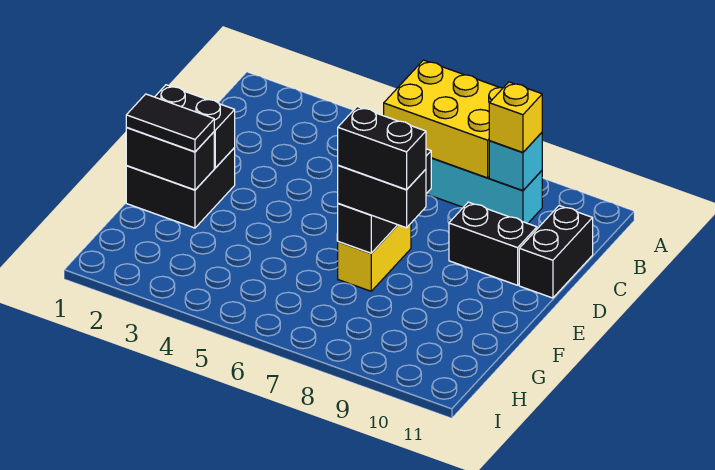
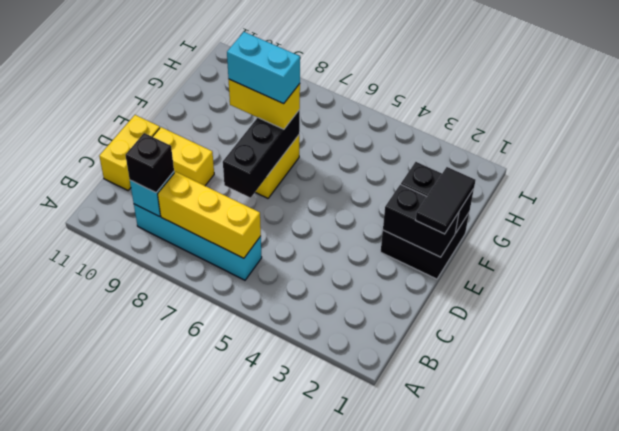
yellow brick A6:B8 level 2 -> yellow brick B6:B8 level 2
yellow brick B9 level 3 -> black brick B9 level 3
black brick C11:D11 level 1 -> yellow brick C11:D11 level 1
black brick D9:D10 level 1 -> yellow brick D9:D10 level 1
black tile F1:F2 level 3 -> black tile E1:F1 level 3
black brick F7:F8 level 3 -> yellow brick F7:F8 level 3
black brick F7:F8 level 4 -> cyan brick F7:F8 level 4

